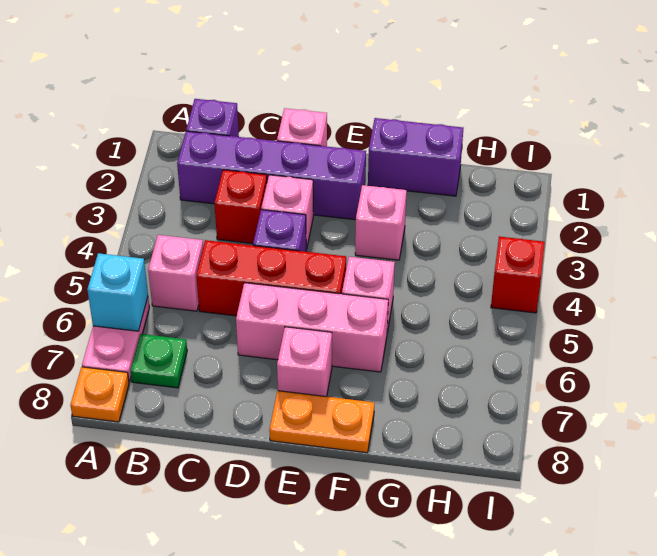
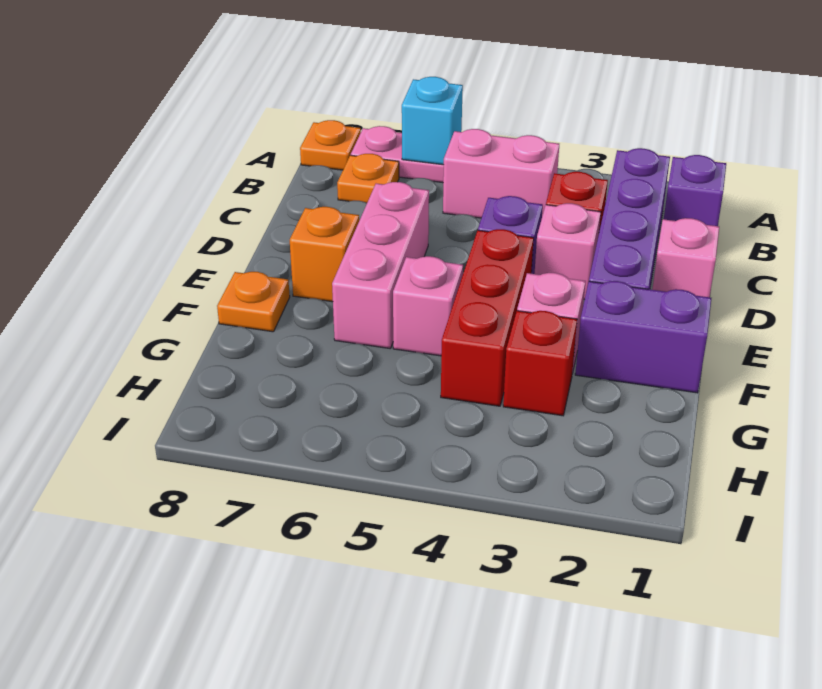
pink brick B5 level 1 -> pink brick B4:B5 level 1
green plate B7 level 1 -> orange plate B7 level 1
red brick C5:E5 level 1 -> red brick E4:G4 level 1
pink brick E7 level 1 -> orange brick E7 level 1
orange plate E8:F8 level 1 -> orange plate F8 level 1
purple brick F1:G1 level 1 -> purple brick F1:F2 level 1
red brick I4 level 1 -> red brick G3 level 1

